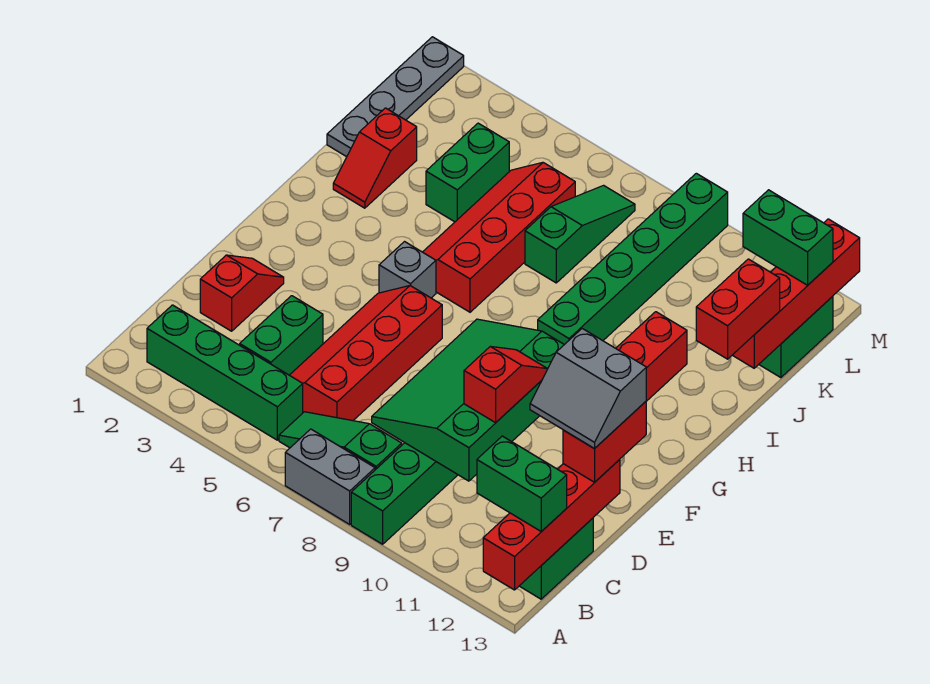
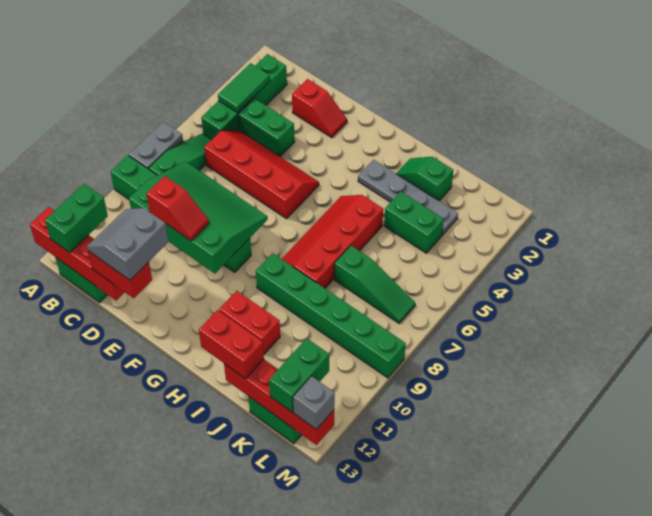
none -> green tile B3:B4 level 2
grey brick G5 level 1 -> grey brick M13 level 3
red slope H5:K6 level 1 top 6 -> red slope H5:I8 level 1 top I
red slope I2:J2 level 1 top J -> green slope I2:J2 level 1 top J
grey plate J1:M1 level 1 -> grey plate H3:K3 level 1

